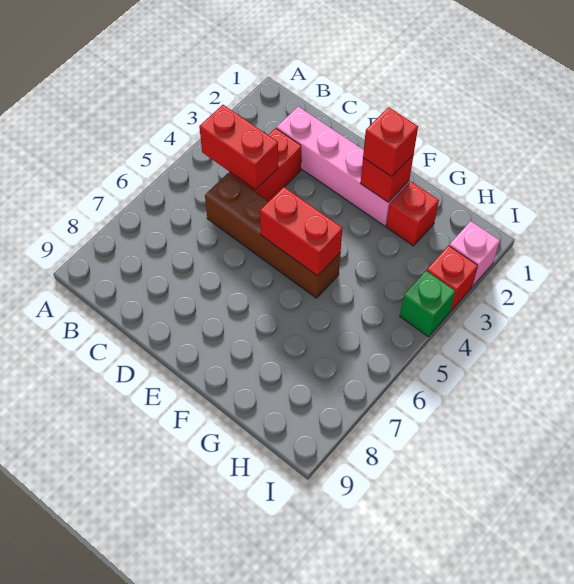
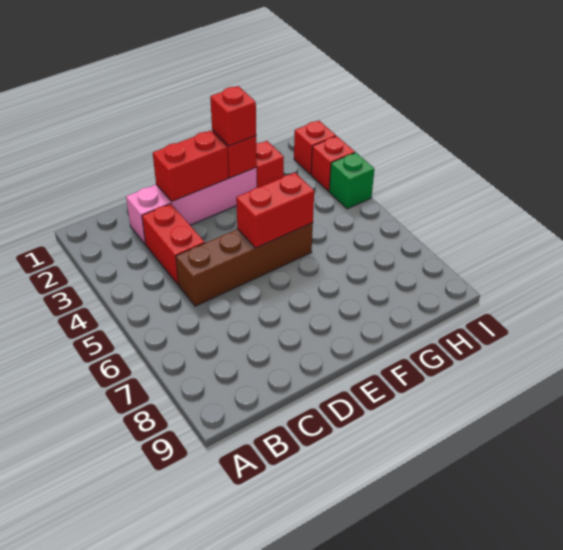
red brick B4:C4 level 2 -> red brick D2:E2 level 2
pink brick I2 level 1 -> red brick I2 level 1

